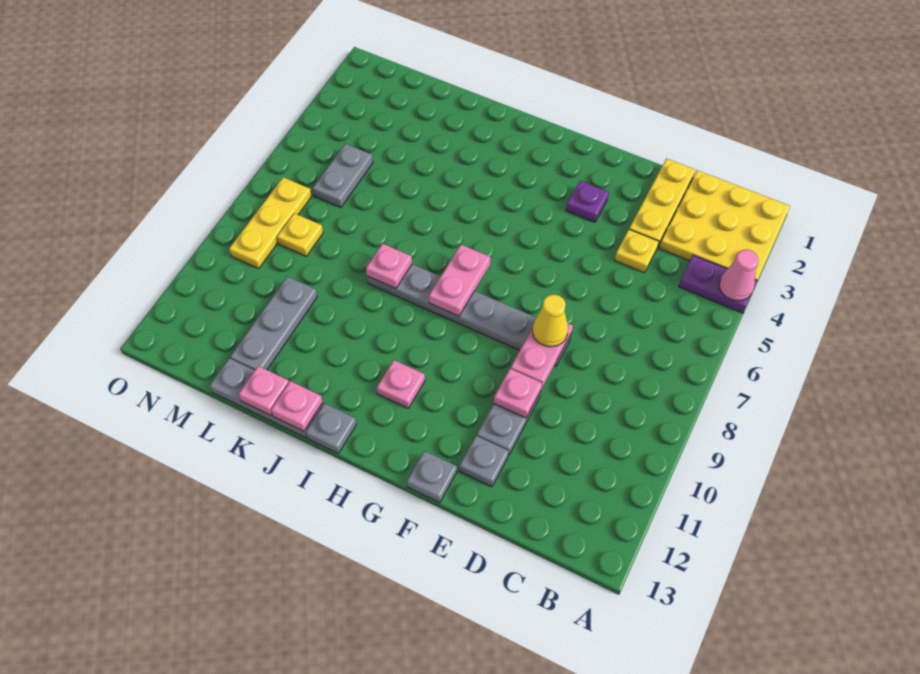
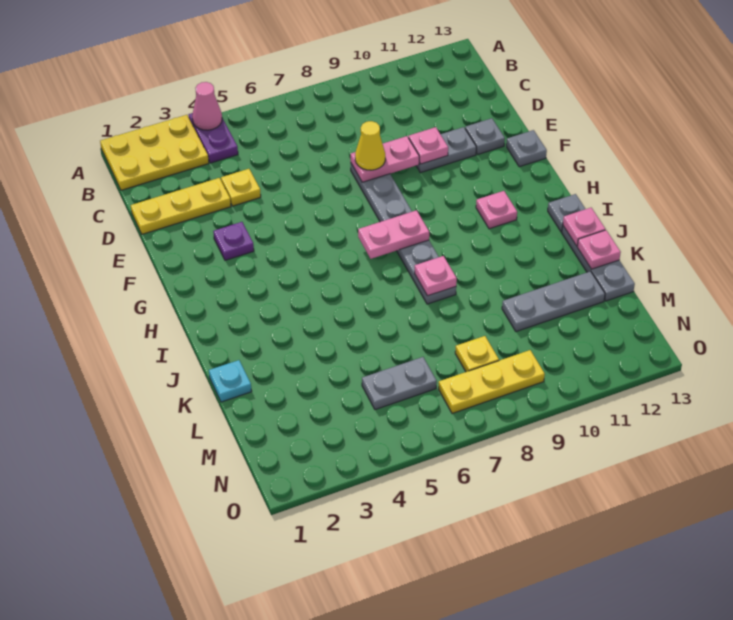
yellow plate A1:C3 level 1 -> yellow plate A1:B3 level 1
none -> cyan plate K1 level 1

